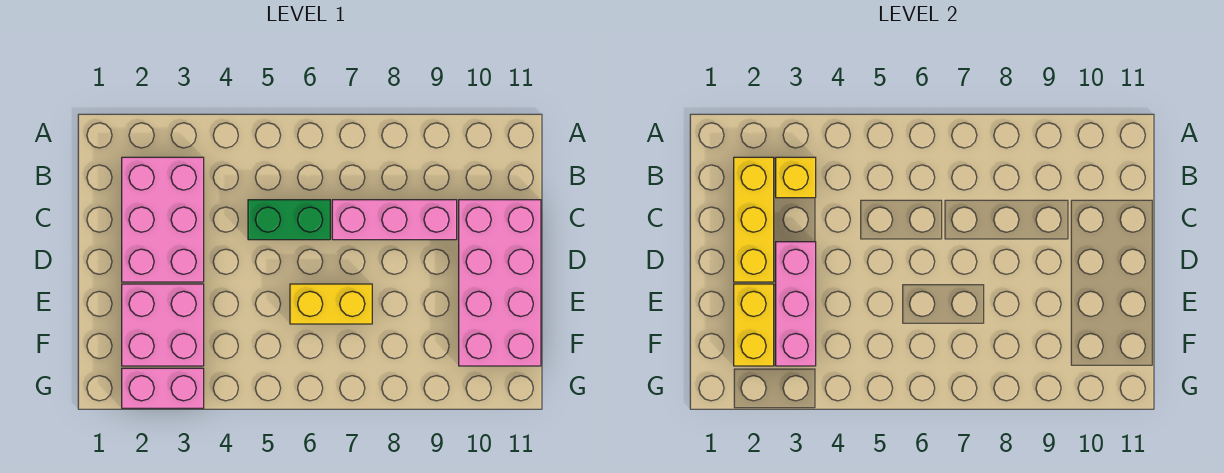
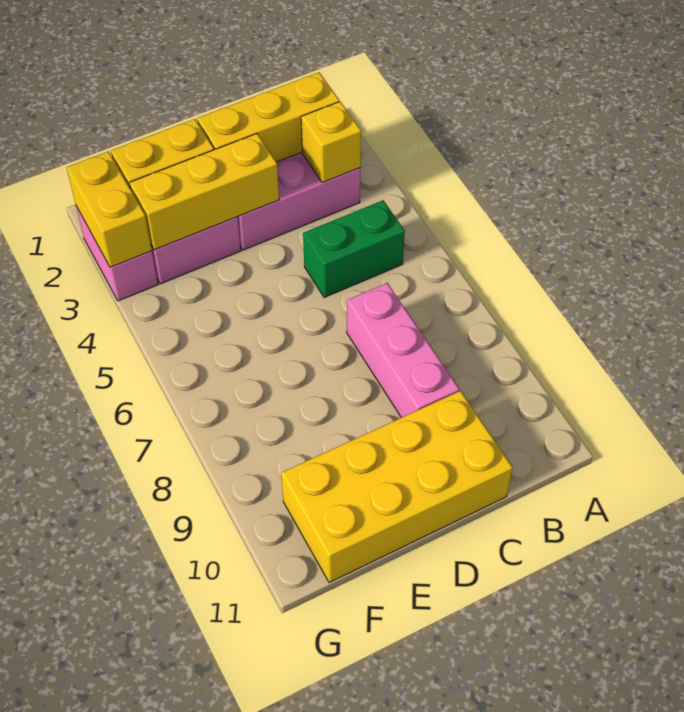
green brick C5:C6 level 1 -> green brick B5:C5 level 1
pink brick C10:F11 level 1 -> yellow brick C10:F11 level 1
pink brick D3:F3 level 2 -> yellow brick D3:F3 level 2
yellow brick E6:E7 level 1 -> yellow brick G2:G3 level 2

